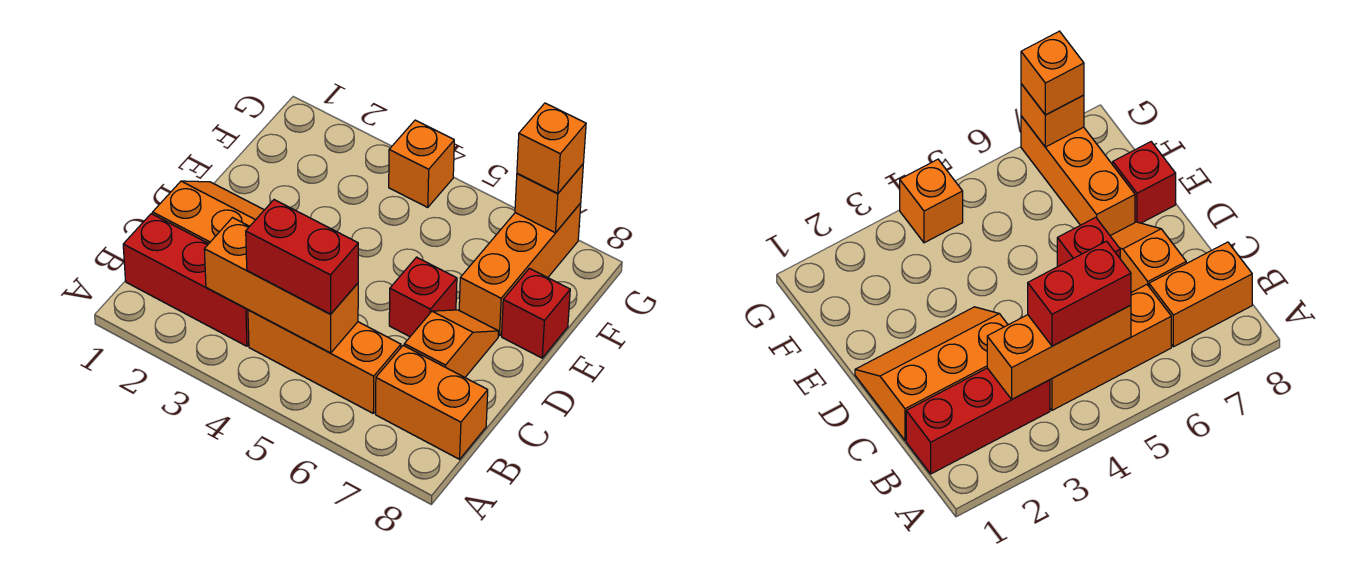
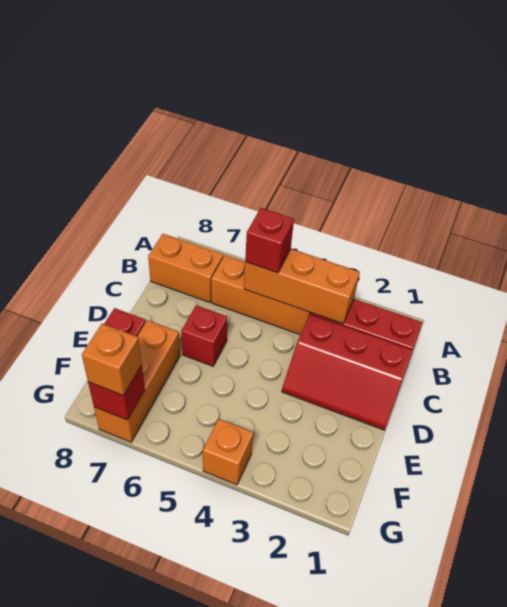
red brick B4:B5 level 3 -> red brick B5 level 3
orange slope C1:D3 level 1 top C -> red slope C1:D3 level 1 top C
orange slope C7:D7 level 1 top C -> none
orange brick G7 level 2 -> red brick G7 level 2

